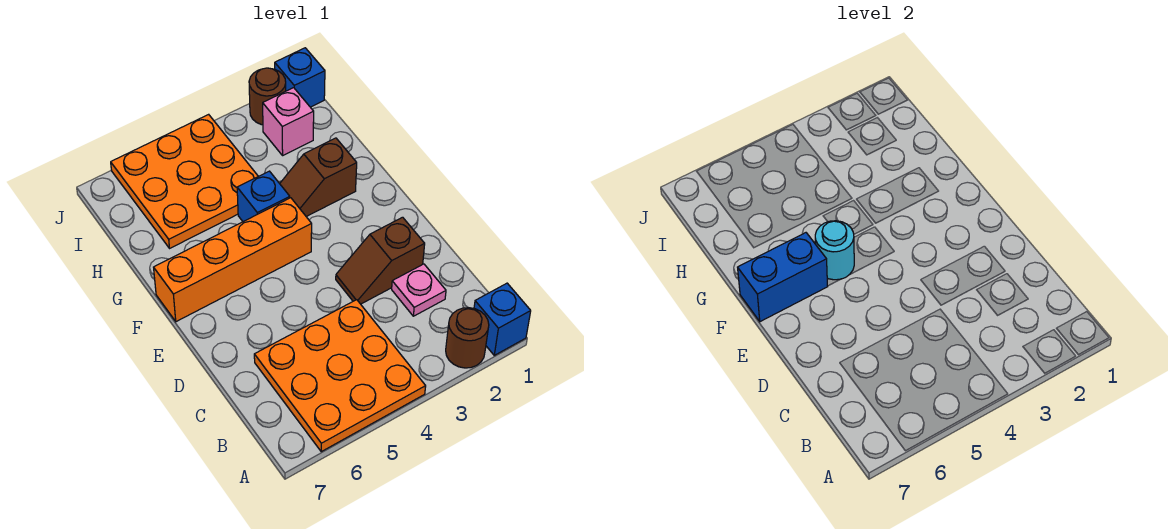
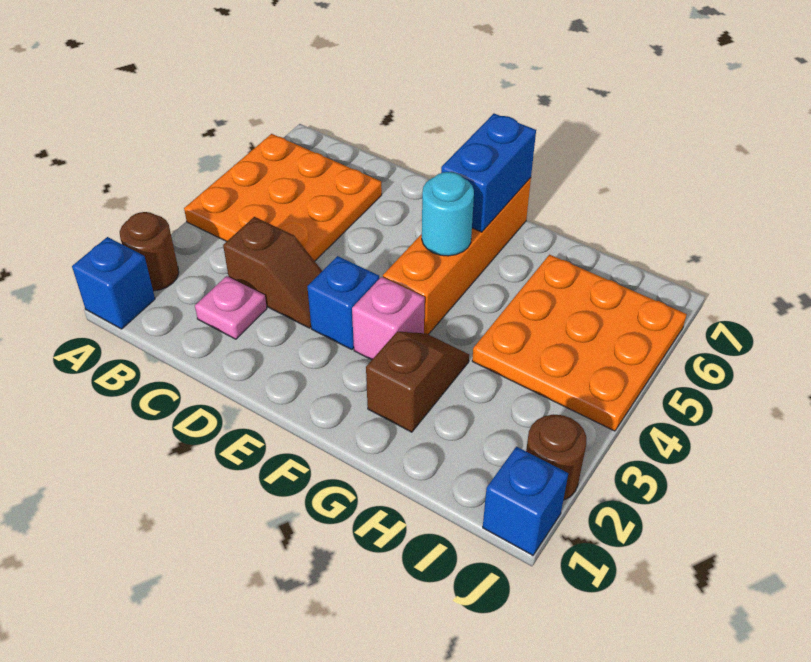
brown slope D2:D3 level 1 top 2 -> brown slope C3:D3 level 1 top C
blue brick G4 level 1 -> blue brick E3 level 1
pink brick I2 level 1 -> pink brick F3 level 1

